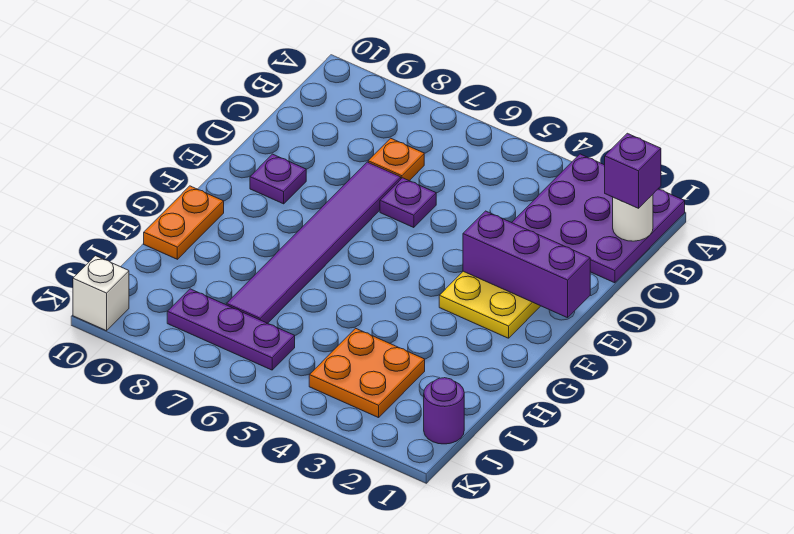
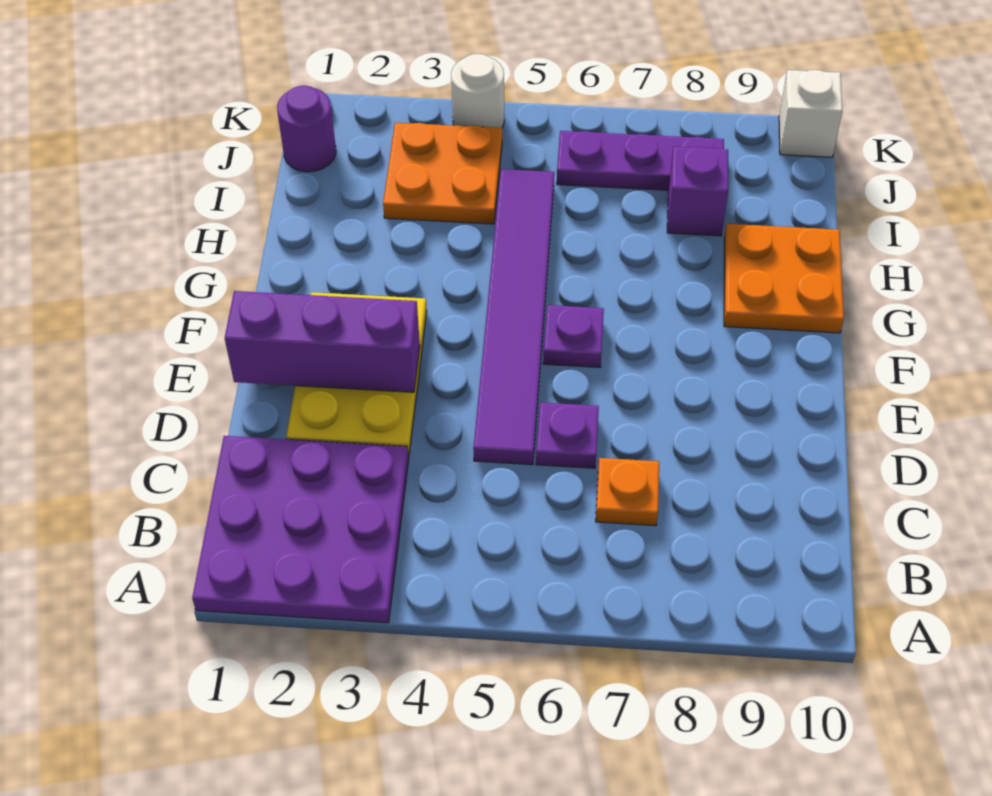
white round brick B1 level 2 -> white round brick K4 level 1
purple brick B1 level 3 -> purple brick I8 level 1
purple tile D7:I7 level 1 -> purple tile D5:I5 level 1
purple plate E9 level 1 -> purple plate F6 level 1
orange plate G10:H10 level 1 -> orange plate G9:H10 level 1

